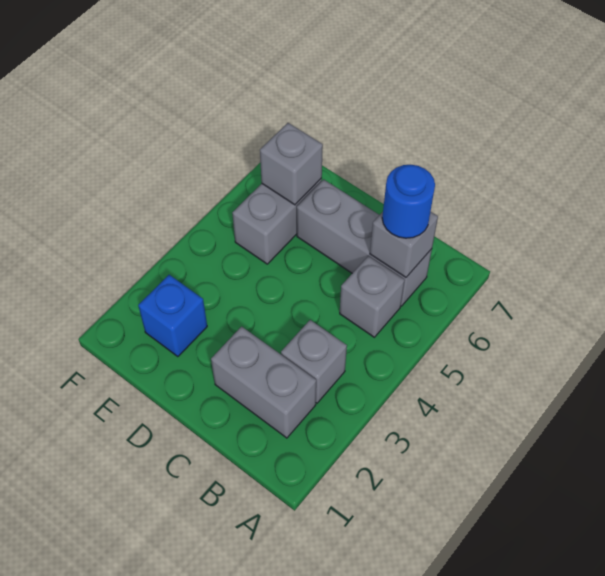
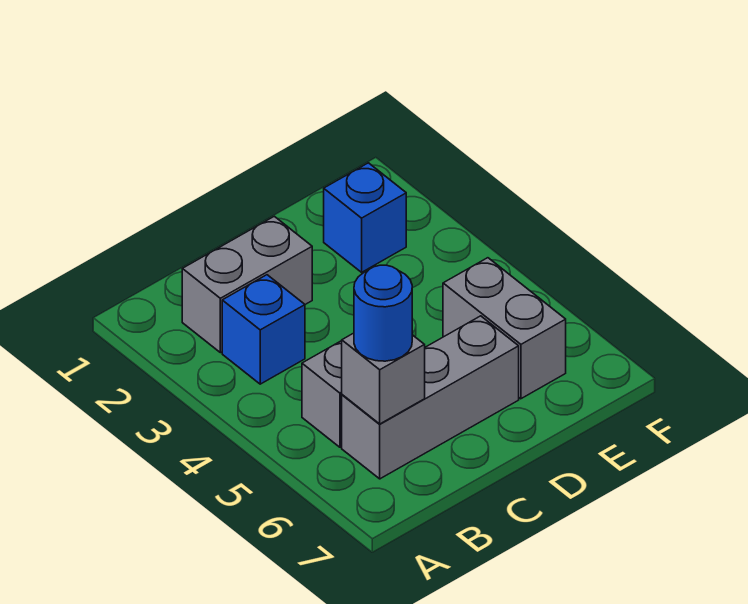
grey brick B3 level 1 -> blue brick B3 level 1
grey brick E6 level 2 -> none

